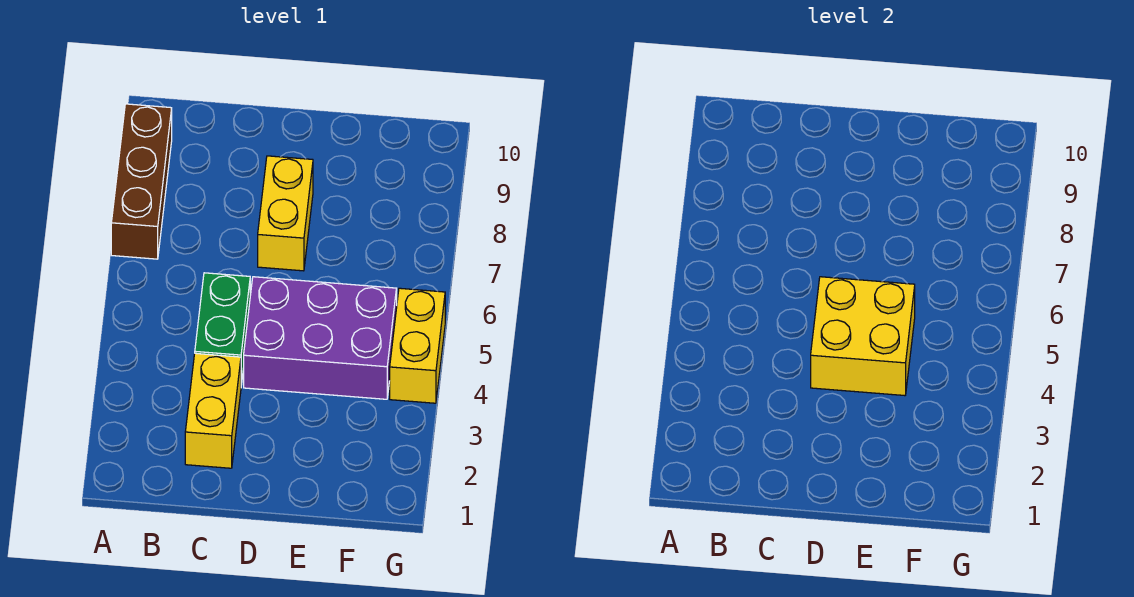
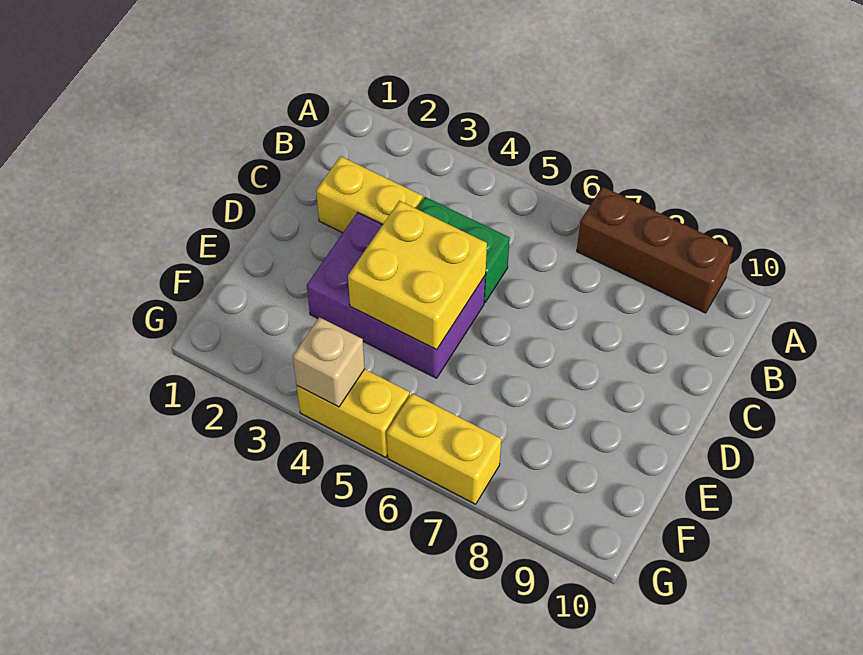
purple brick D4:F5 level 1 -> purple brick D3:E5 level 1
yellow brick D7:D8 level 1 -> yellow brick G6:G7 level 1
none -> tan brick G4 level 2

